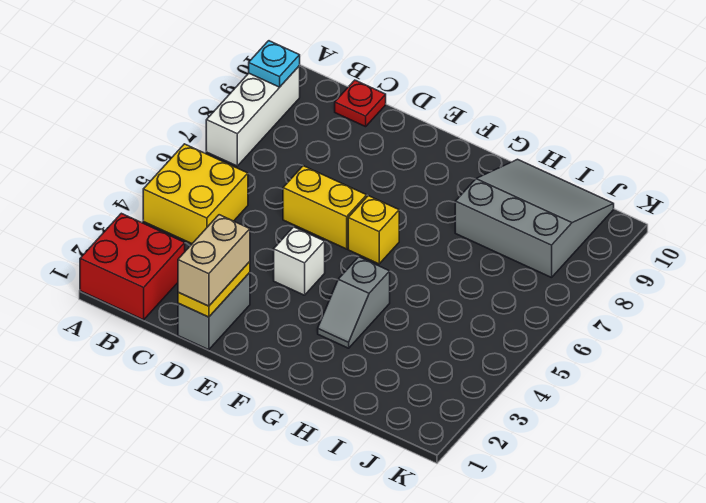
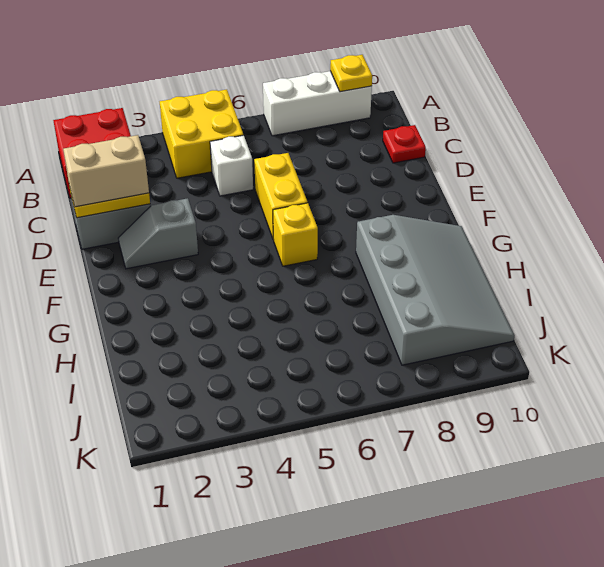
cyan plate A9 level 2 -> yellow plate A9 level 2
white brick E4 level 1 -> white brick C5 level 1
grey slope G3:G4 level 1 top 4 -> grey slope E2:E3 level 1 top 3
grey slope H8:J10 level 1 top 8 -> grey slope G8:J10 level 1 top 8

